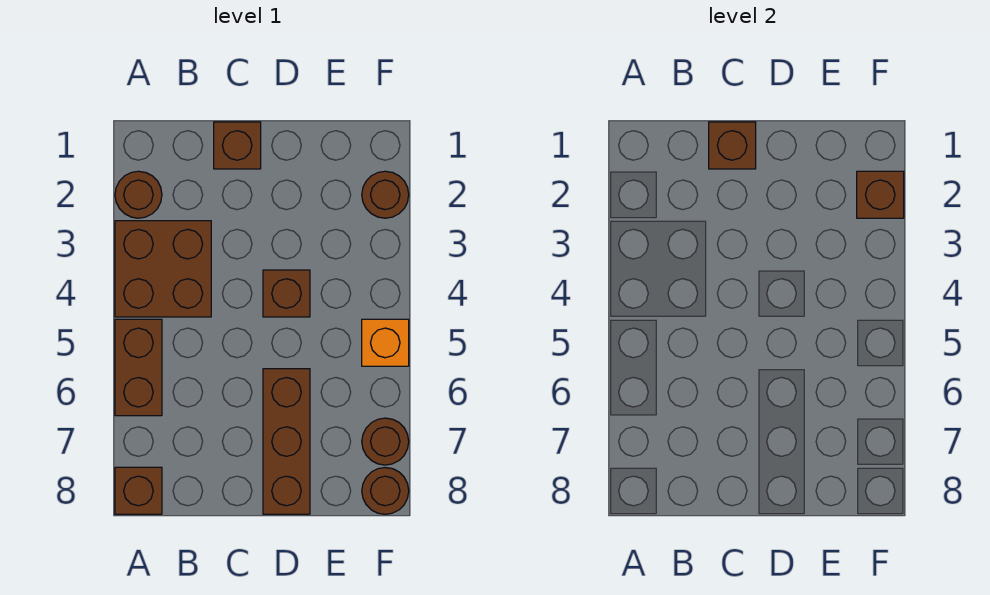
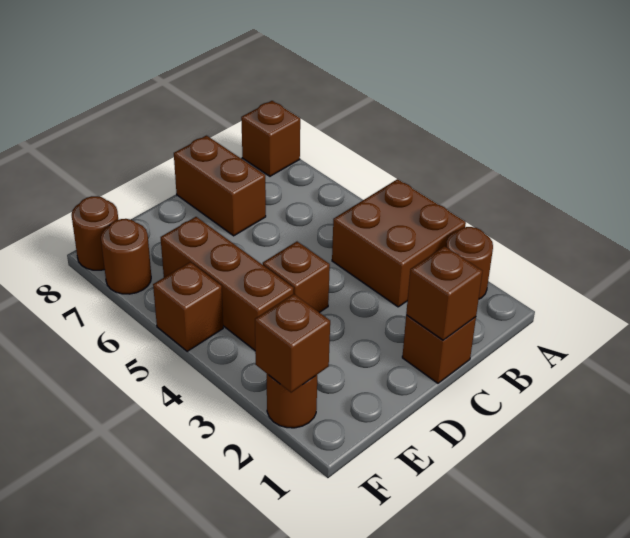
brown brick A5:A6 level 1 -> brown brick C7:C8 level 1
brown brick D6:D8 level 1 -> brown brick E4:E6 level 1
orange brick F5 level 1 -> brown brick F5 level 1

